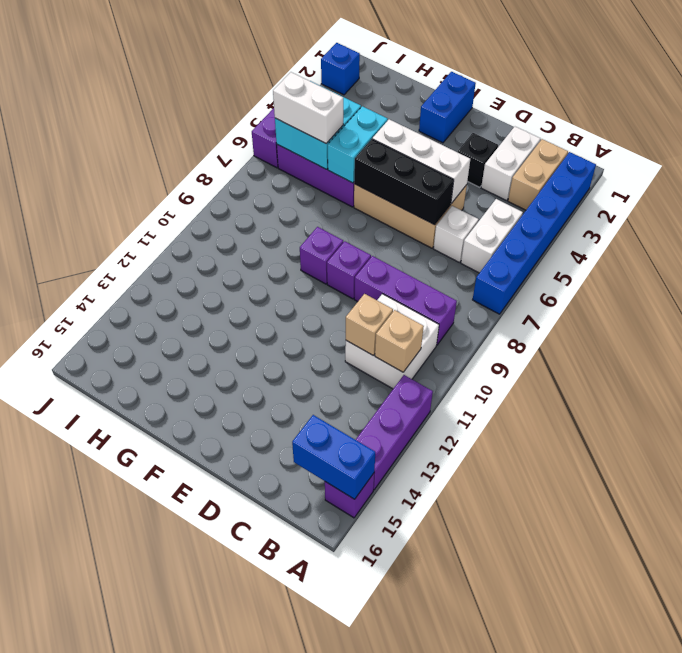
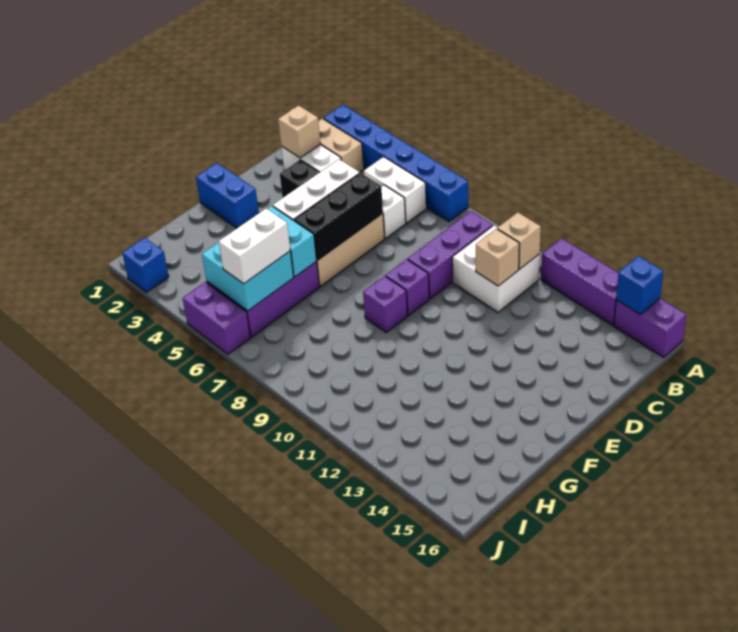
purple brick A15 level 1 -> purple brick A15:A16 level 1
blue brick A15:B15 level 2 -> blue brick A15 level 2
none -> tan brick C2 level 2

